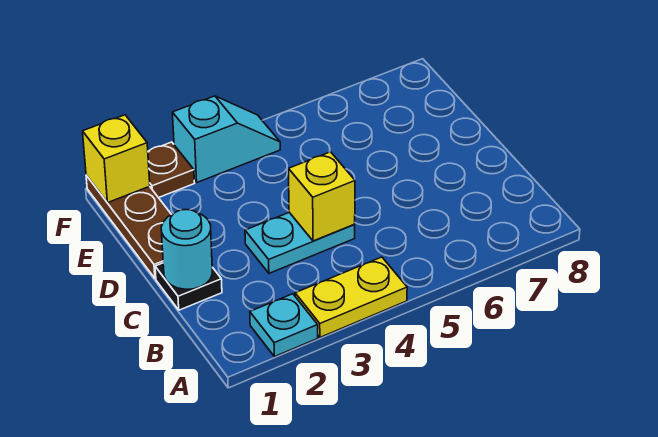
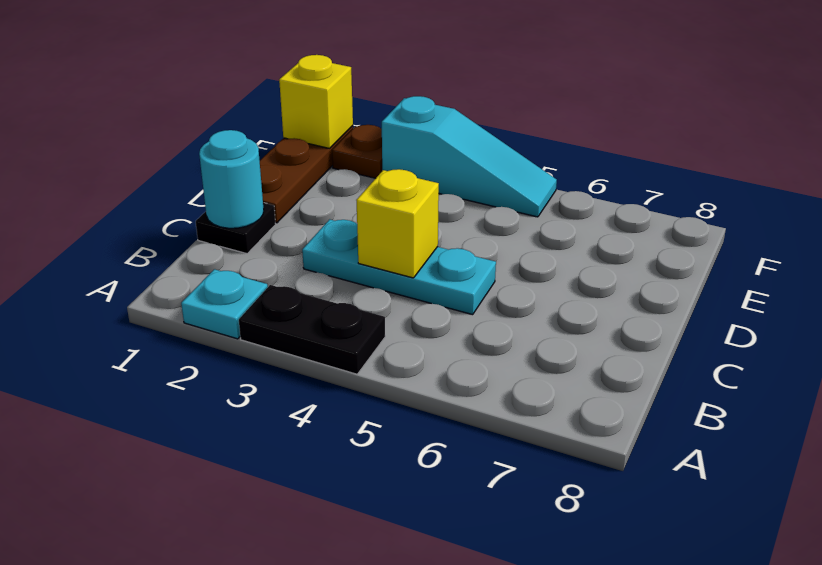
yellow plate A3:A4 level 1 -> black plate A3:A4 level 1
cyan plate C3:C4 level 1 -> cyan plate C3:C5 level 1
cyan slope F3:F4 level 1 top 3 -> cyan slope F3:F5 level 1 top 3

